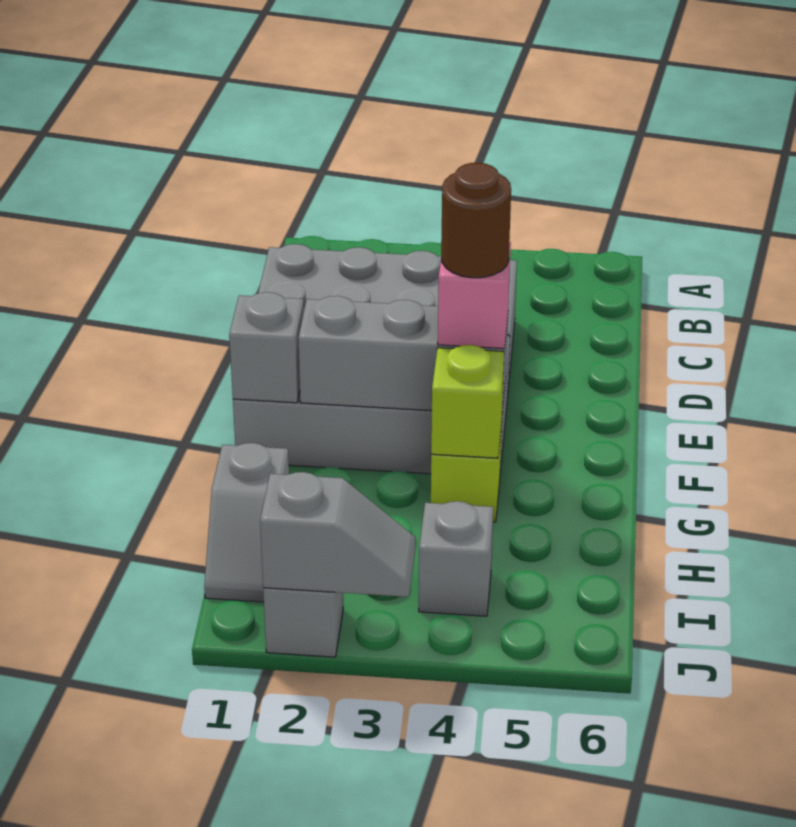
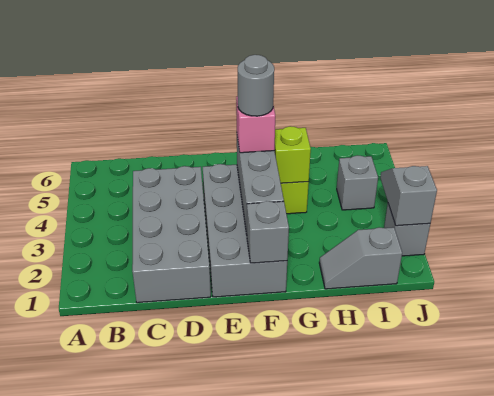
brown round brick F4 level 4 -> grey round brick F4 level 4
grey slope H1:I1 level 1 top H -> grey slope H1:I1 level 1 top I

